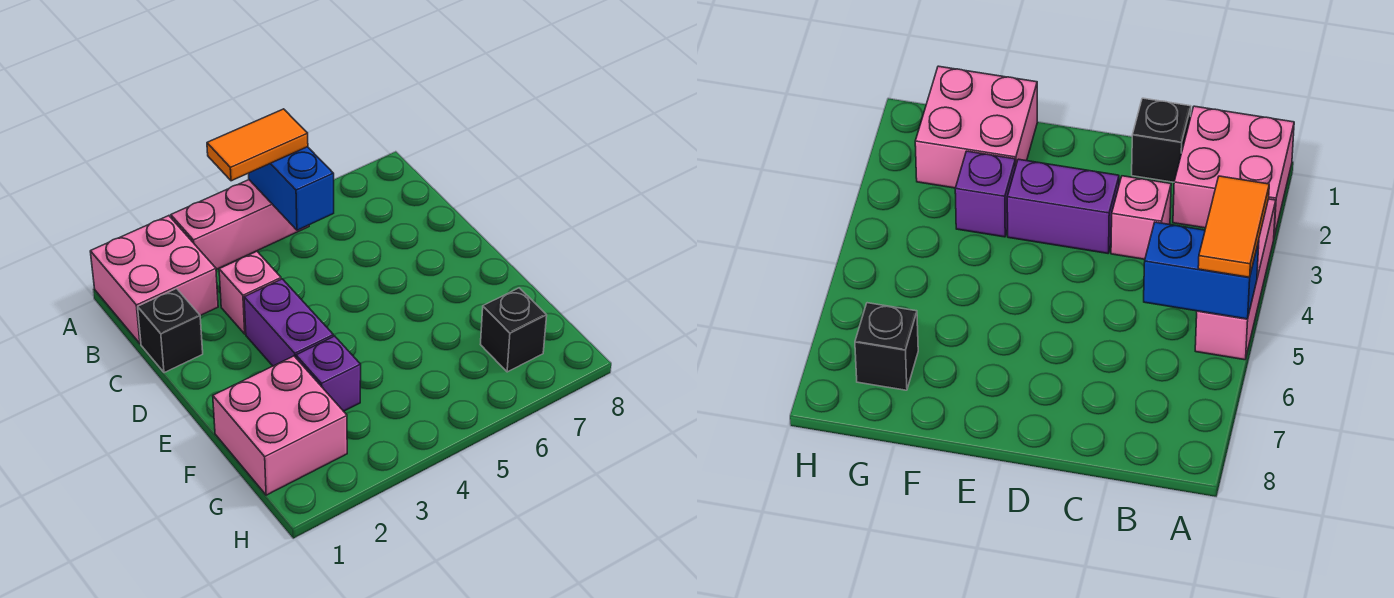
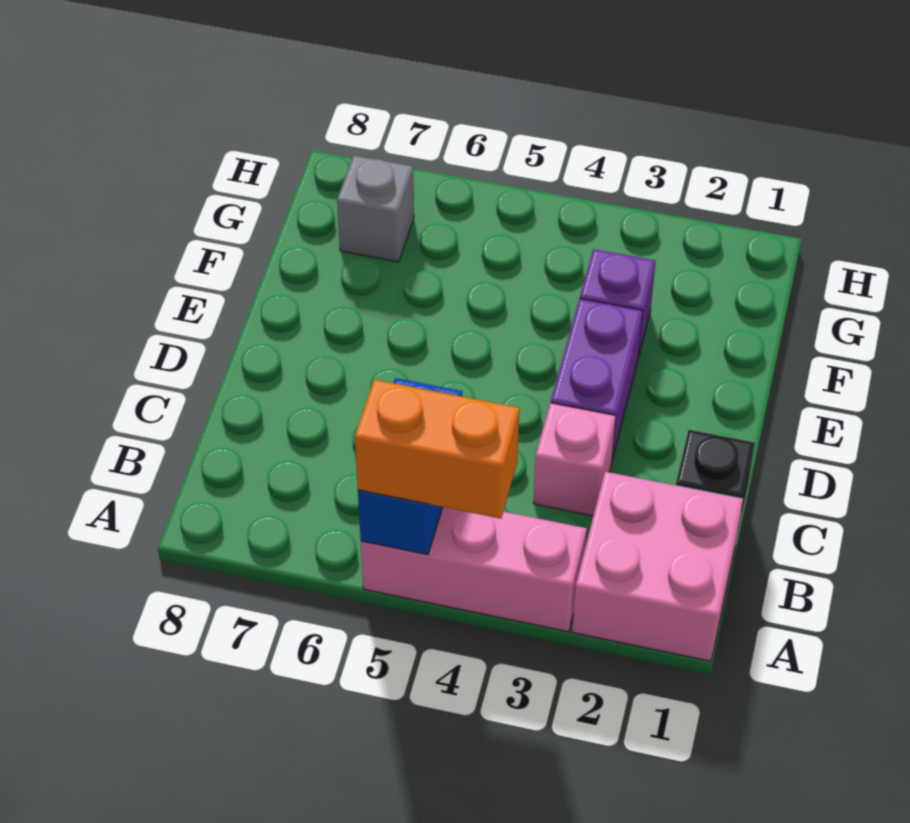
orange tile A4:A5 level 3 -> orange brick A4:A5 level 3
pink brick F1:G2 level 1 -> none
black brick G7 level 1 -> grey brick G7 level 1

